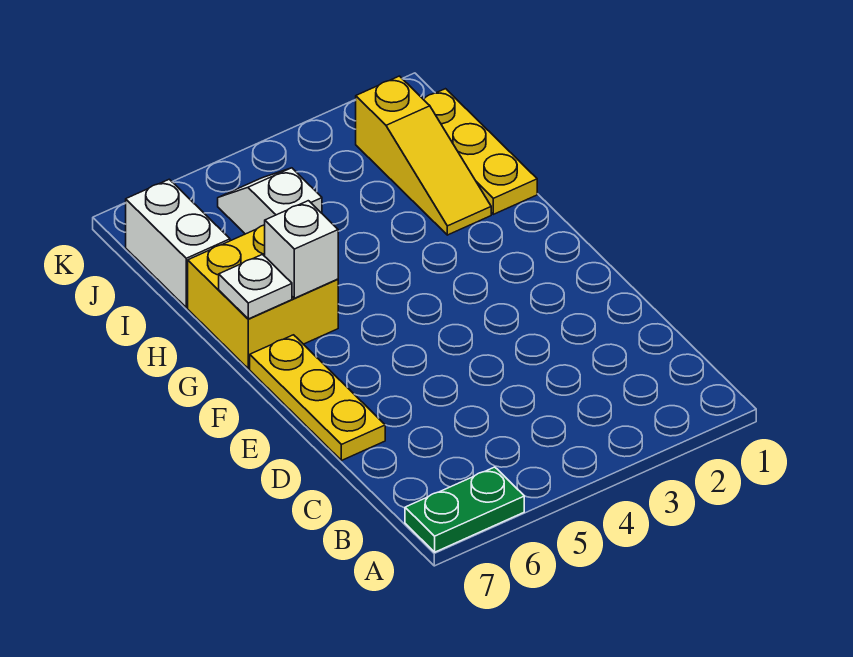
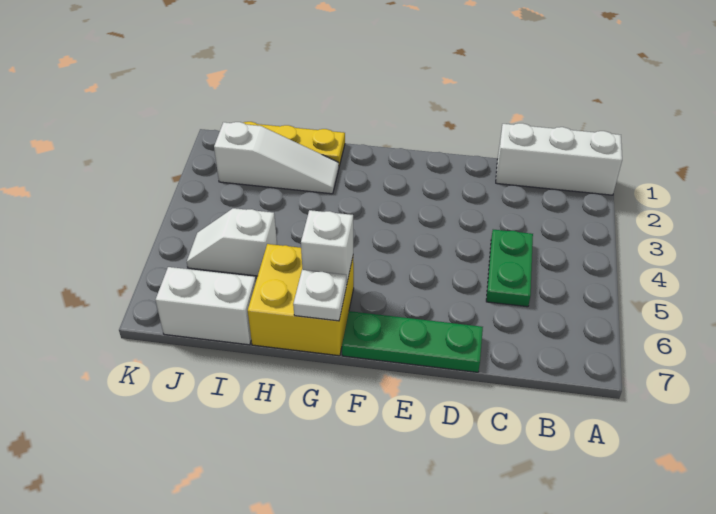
none -> white brick A1:C1 level 1
green plate A6:A7 level 1 -> green plate C4:C5 level 1
yellow plate D7:F7 level 1 -> green plate D7:F7 level 1
yellow slope H2:J2 level 1 top J -> white slope H2:J2 level 1 top J

